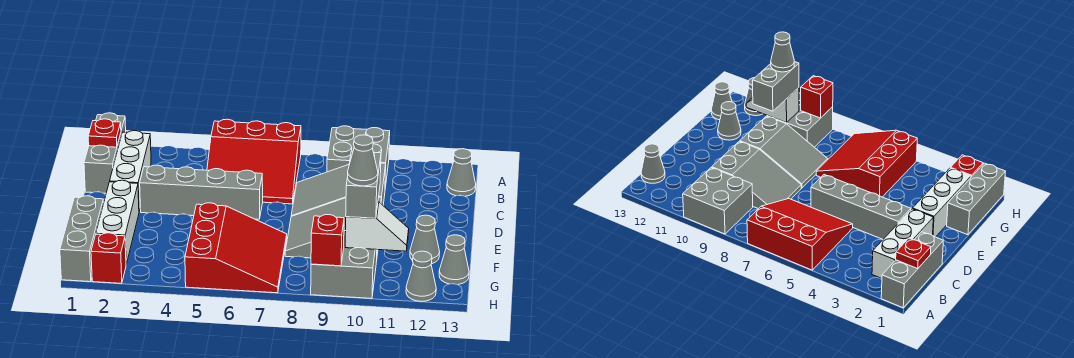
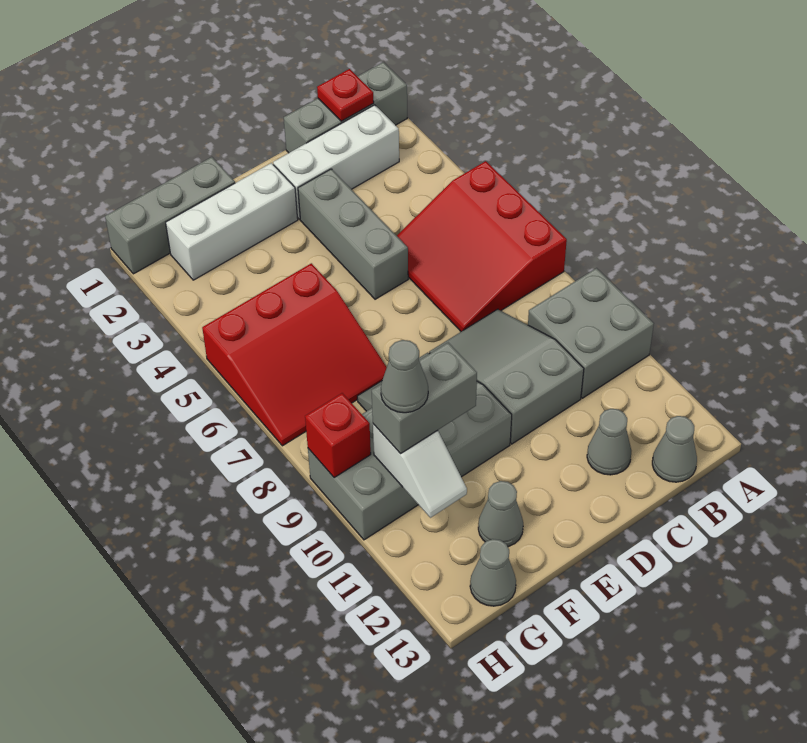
grey brick D3:D6 level 1 -> grey brick D3:D5 level 1
red brick H2 level 1 -> none
grey cone H12 level 1 -> grey cone C12 level 1

